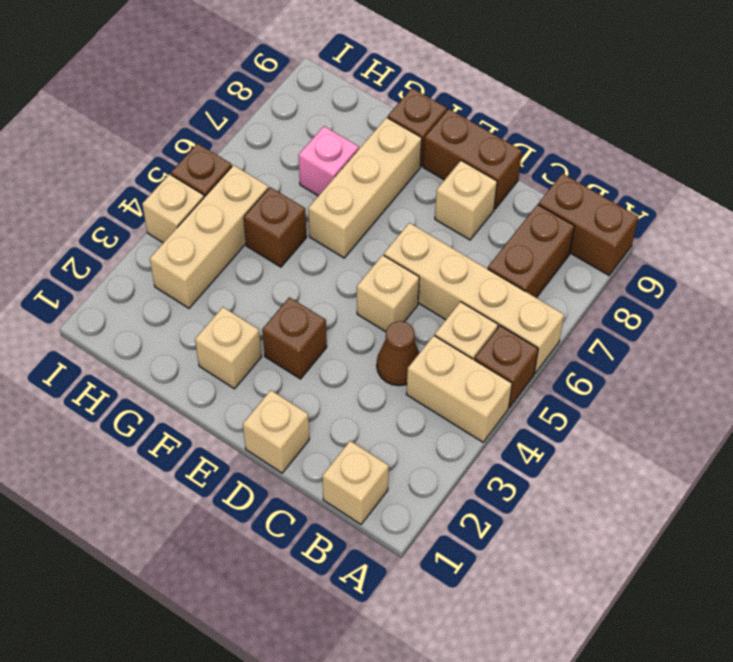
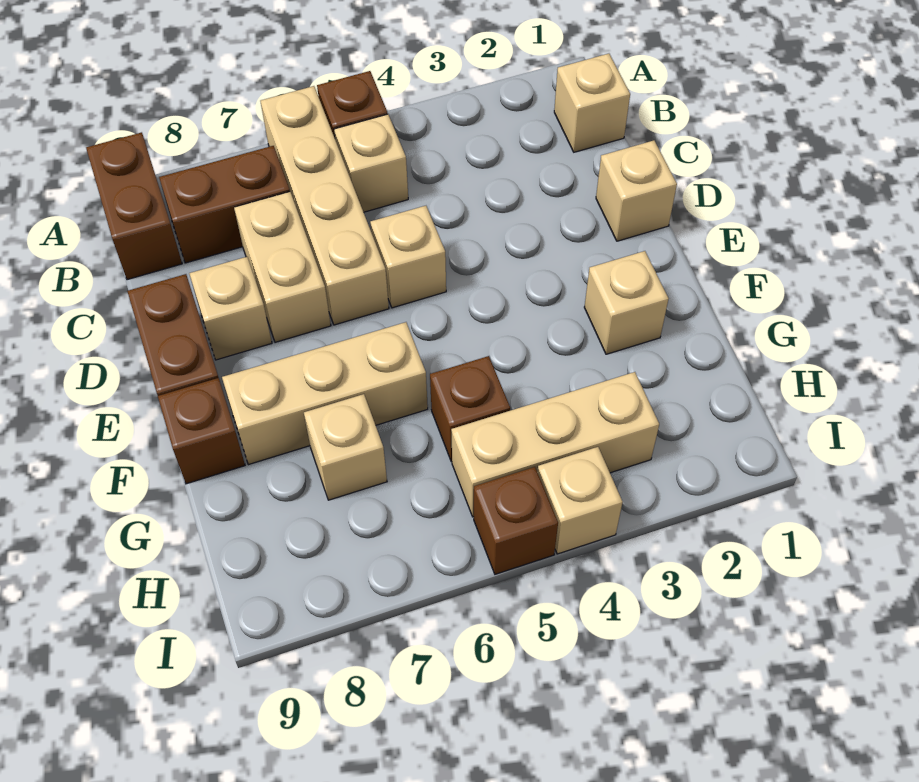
tan brick A4:B4 level 1 -> tan brick C7:D7 level 1
brown cone C4 level 1 -> none
brown brick E3 level 1 -> none
pink brick G7 level 1 -> tan brick G7 level 1

